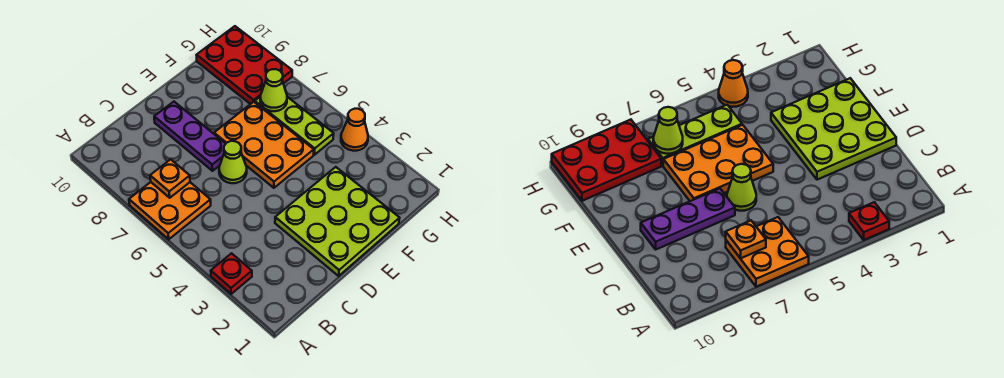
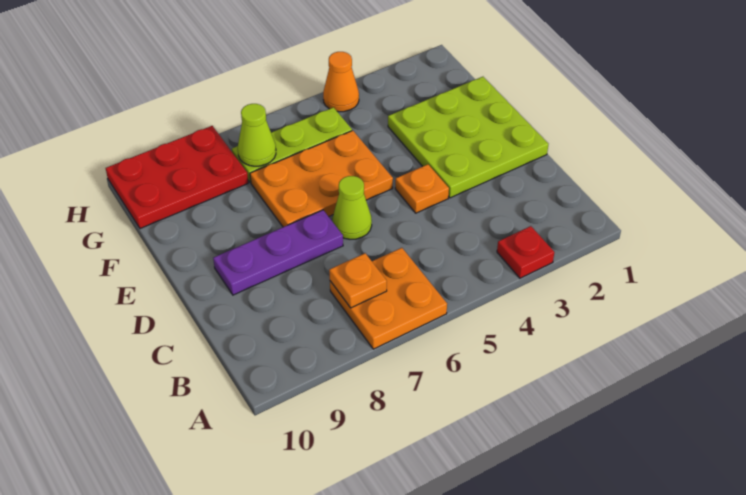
none -> orange plate D4 level 1

